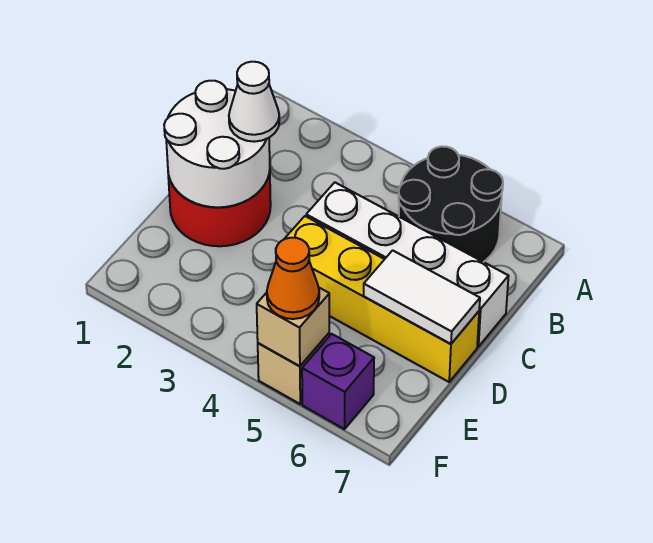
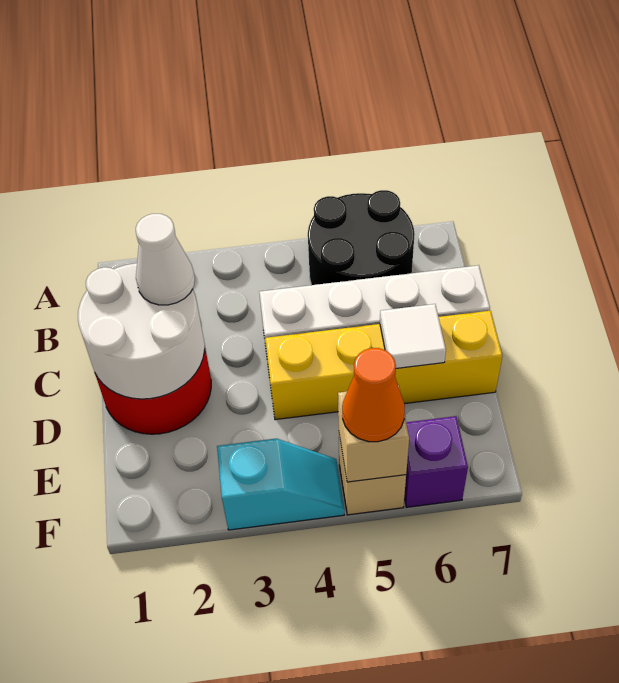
white tile D6:D7 level 2 -> white tile D6 level 2
none -> cyan slope F3:F4 level 1 top 3

